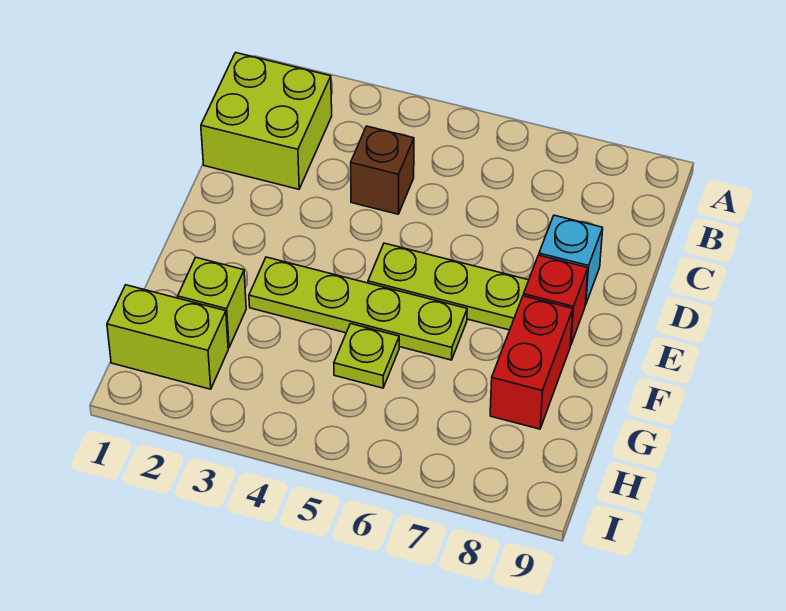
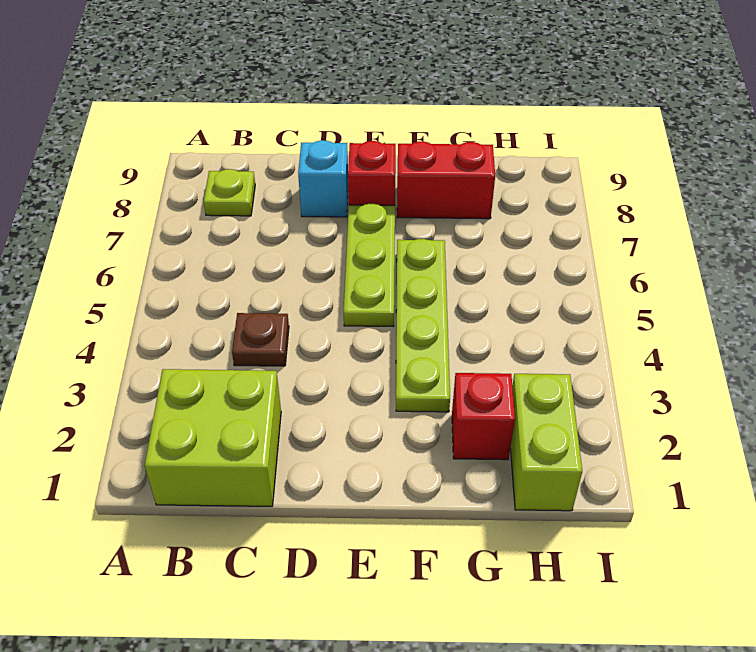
brown brick C4 level 1 -> brown plate C4 level 1
lime brick G2 level 1 -> red brick G2 level 1
lime plate G5 level 1 -> lime plate B8 level 1

